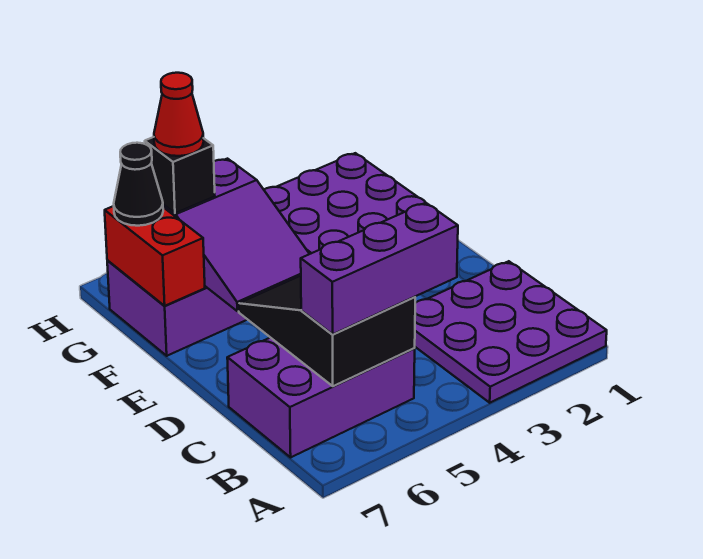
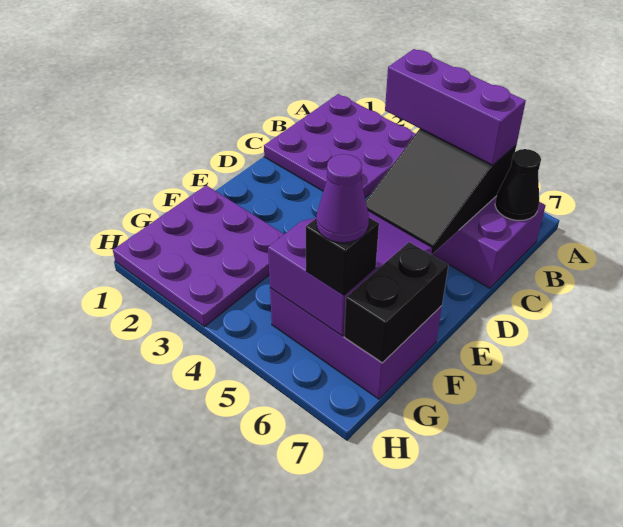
red brick F7:G7 level 2 -> black brick F7:G7 level 2
red cone G6 level 4 -> purple cone G6 level 4
black cone G7 level 3 -> black cone B7 level 2

